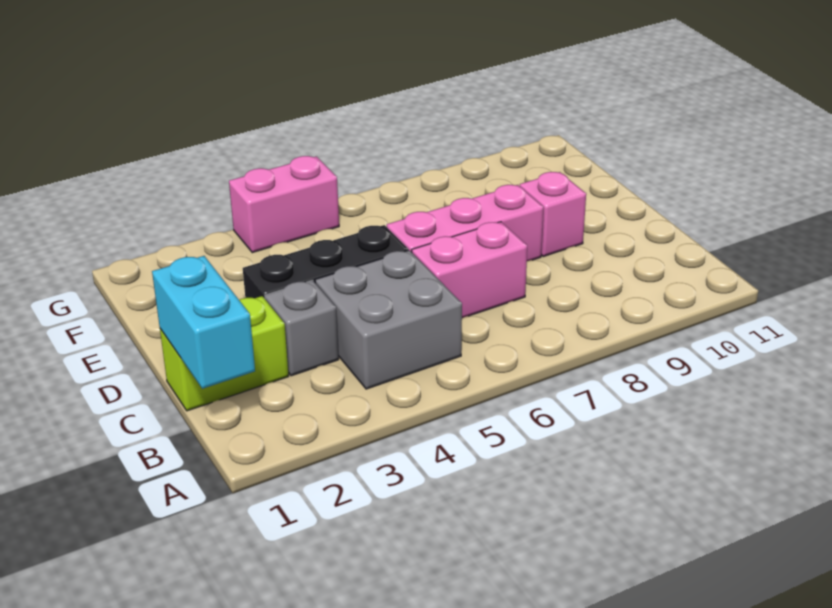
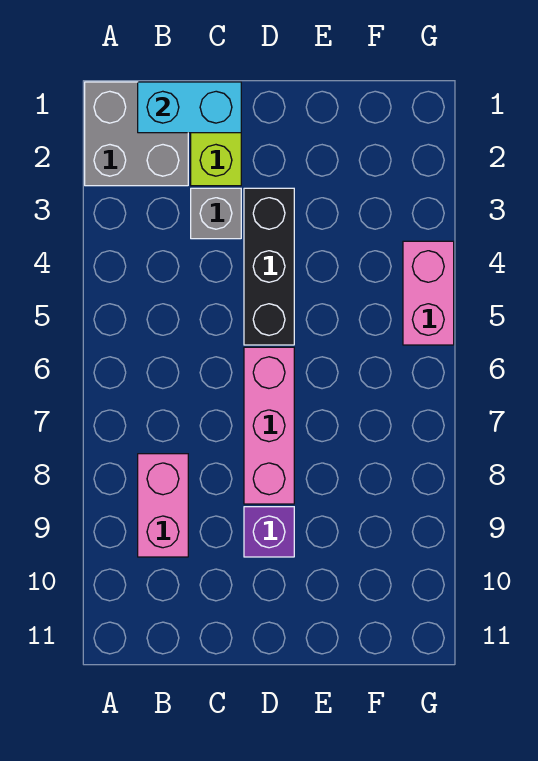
grey brick B4:C5 level 1 -> grey brick A1:B2 level 1
pink brick C6:C7 level 1 -> pink brick B8:B9 level 1
pink brick D9 level 1 -> purple brick D9 level 1

